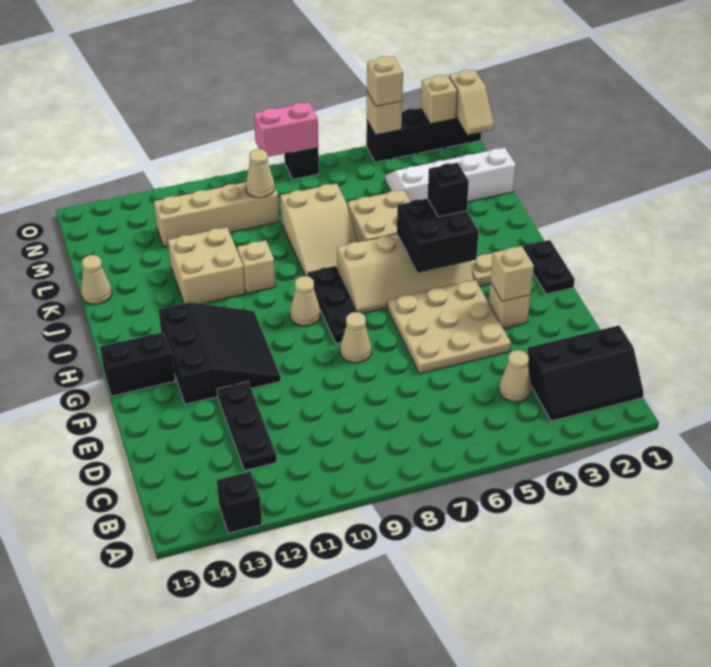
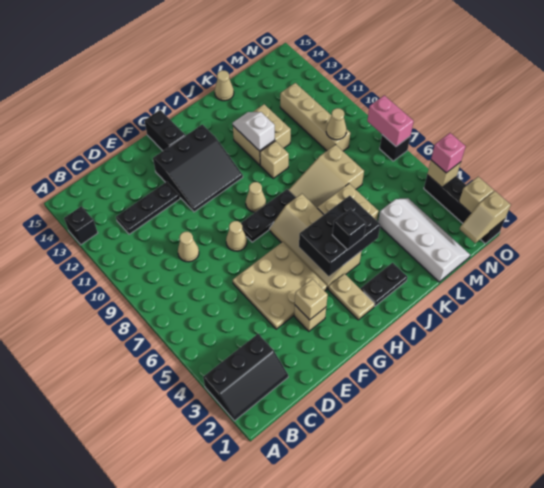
black slope B1:C3 level 1 top C -> black slope A2:C3 level 1 top 3
tan cone C4 level 1 -> tan cone D9 level 1
black plate G1:H1 level 1 -> black plate I2:J2 level 1
black brick H4:I5 level 2 -> black brick H4:J5 level 2
none -> white slope J11:J12 level 2 top 11
tan brick O4 level 3 -> pink brick O4 level 3

